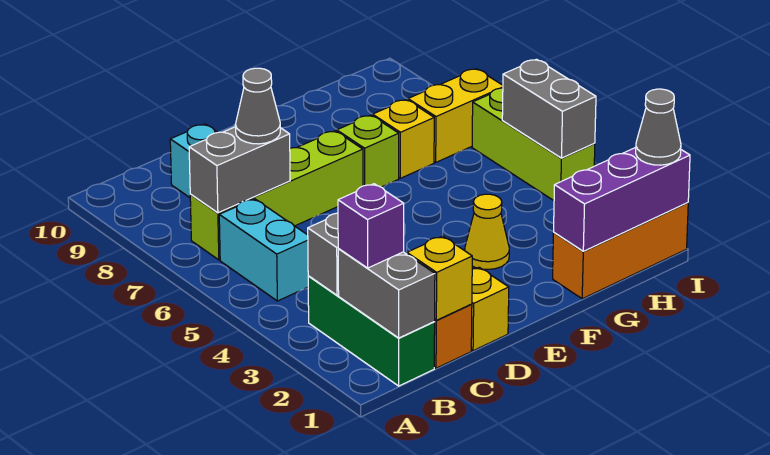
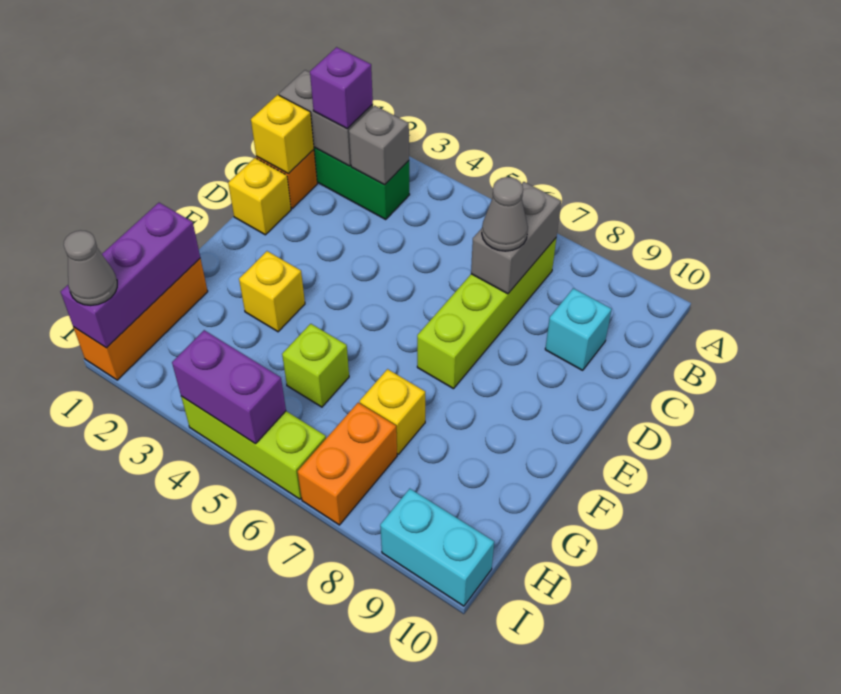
cyan brick B5:B6 level 1 -> cyan brick I9:I10 level 1
yellow cone F3 level 1 -> yellow brick F3 level 1
lime brick F7 level 1 -> lime brick G5 level 1
yellow brick H7:I7 level 1 -> orange brick H7:I7 level 1
grey brick I4:I5 level 2 -> purple brick I4:I5 level 2

